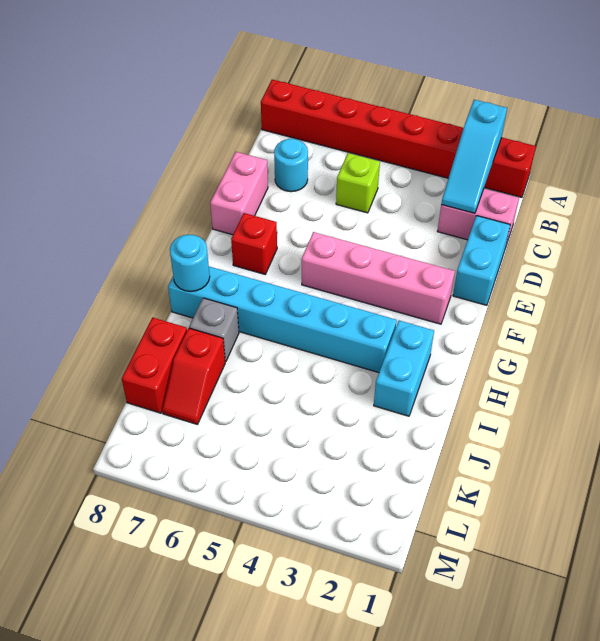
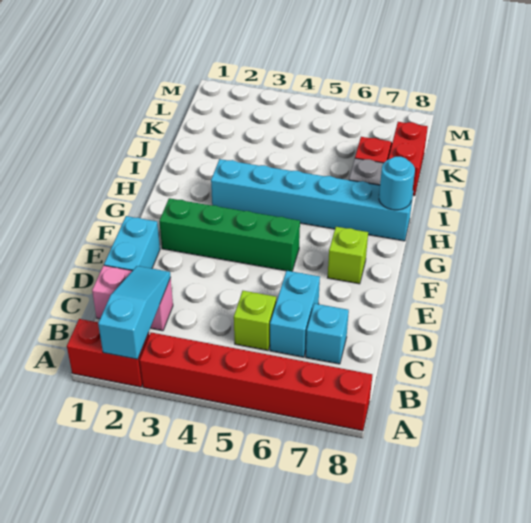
cyan round brick C7 level 1 -> cyan brick C7 level 1
pink brick D8:E8 level 1 -> none
pink brick F2:F5 level 1 -> green brick F2:F5 level 1
red brick F7 level 1 -> lime brick F7 level 1
cyan brick H2:I2 level 1 -> cyan brick C6:D6 level 1

